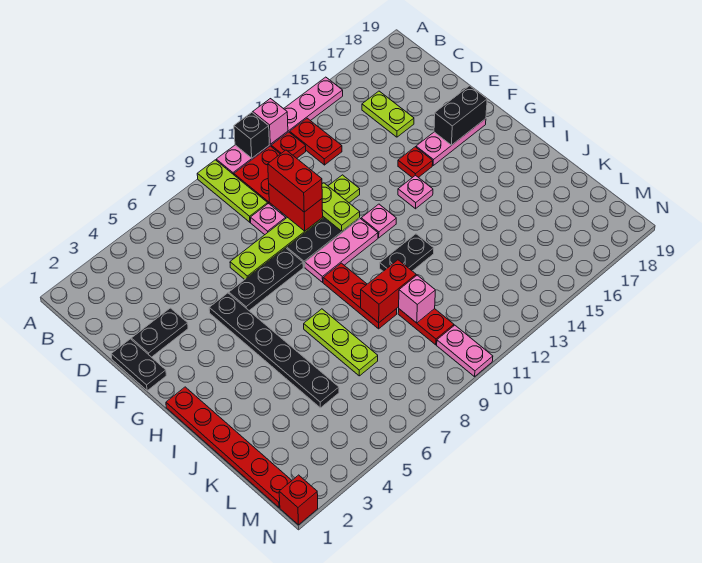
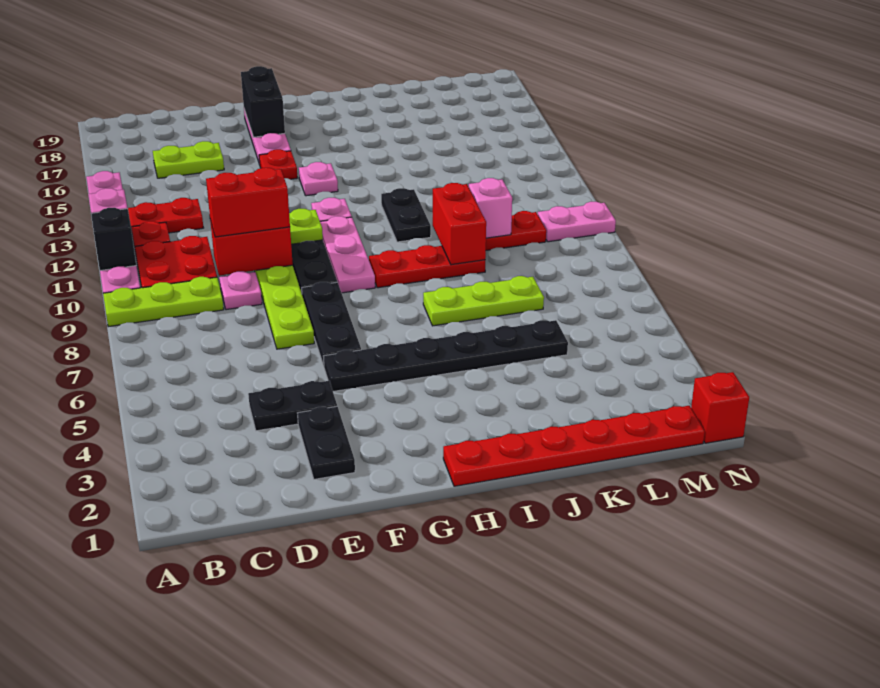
black plate E1:F1 level 1 -> black plate D4:E4 level 1

